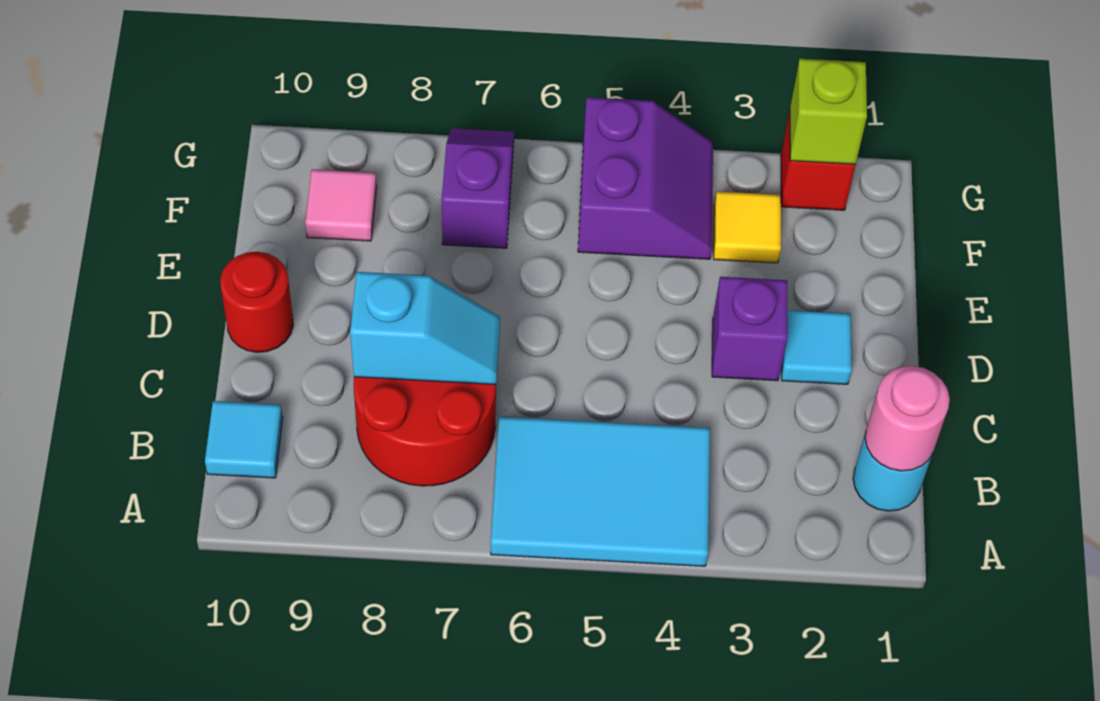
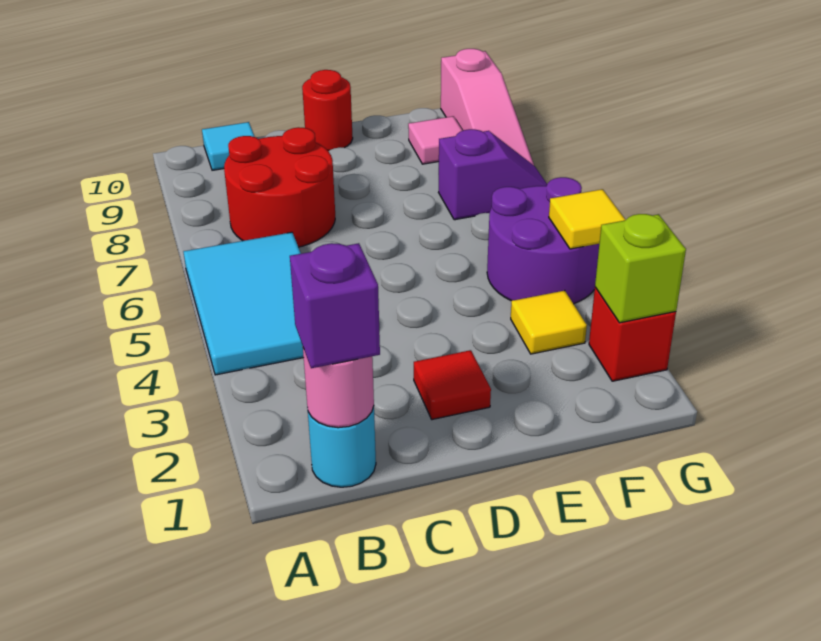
cyan slope C7:C8 level 2 top 8 -> none
cyan tile D2 level 1 -> red tile D2 level 1
purple brick D3 level 1 -> purple brick B1 level 3
purple slope F4:G5 level 1 top 5 -> purple round brick F4:G5 level 1
none -> yellow tile G4 level 2
none -> pink slope G8:G10 level 1 top 10

